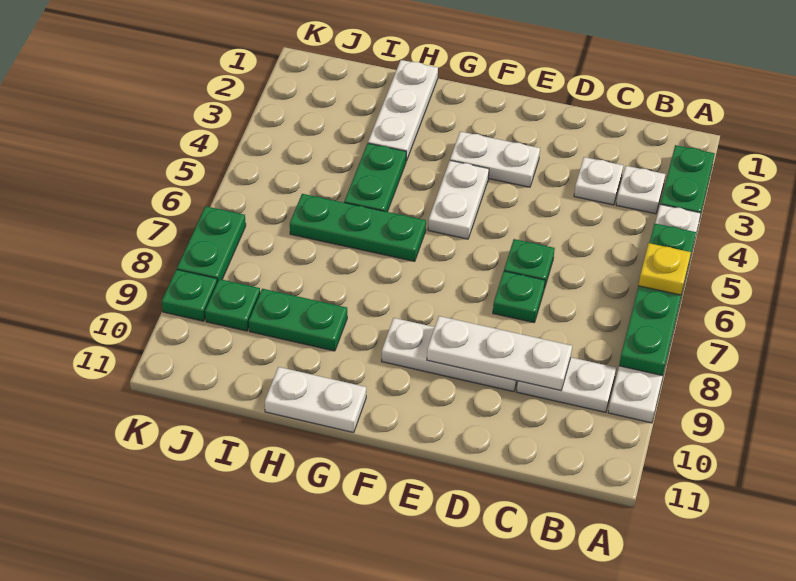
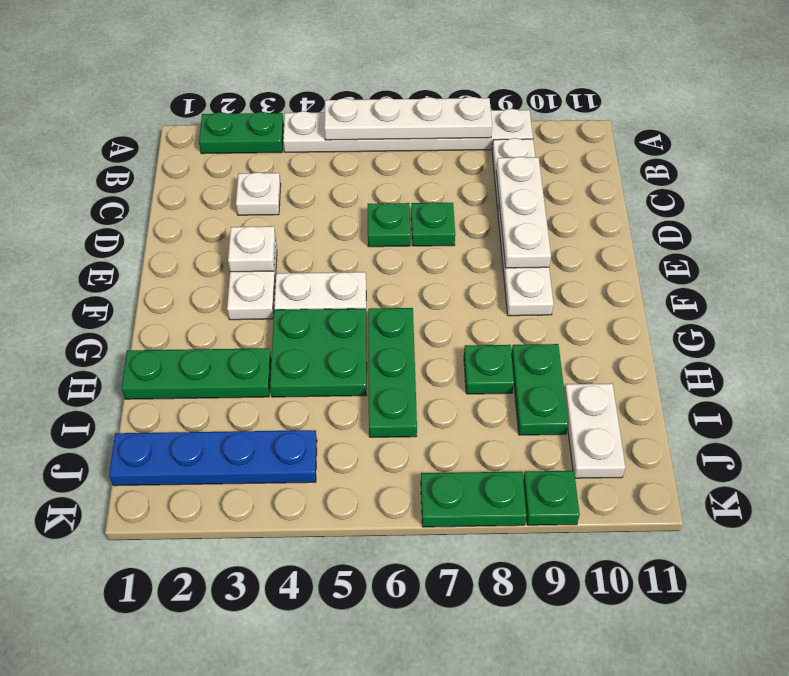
green plate A5:A8 level 2 -> white plate A5:A8 level 2
yellow plate A6 level 3 -> none
white plate B3 level 1 -> white plate E3 level 2
white plate G11:H11 level 1 -> white plate I10:J10 level 1
white plate H1:H3 level 1 -> green plate H1:H3 level 1
green plate H4:H5 level 1 -> green plate G4:H5 level 1
none -> blue plate J1:J4 level 1
green plate J9 level 1 -> green plate H8 level 1

